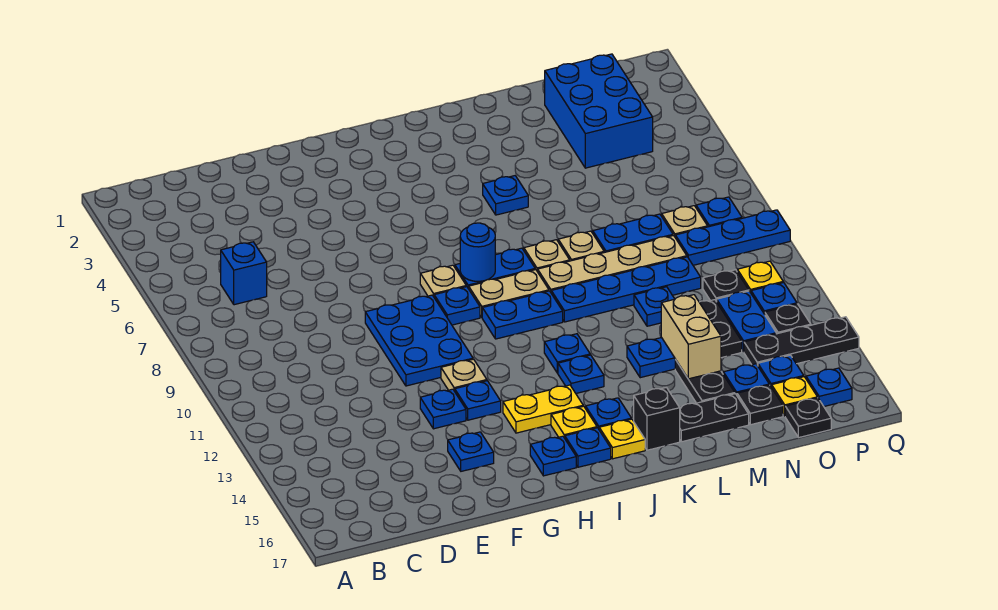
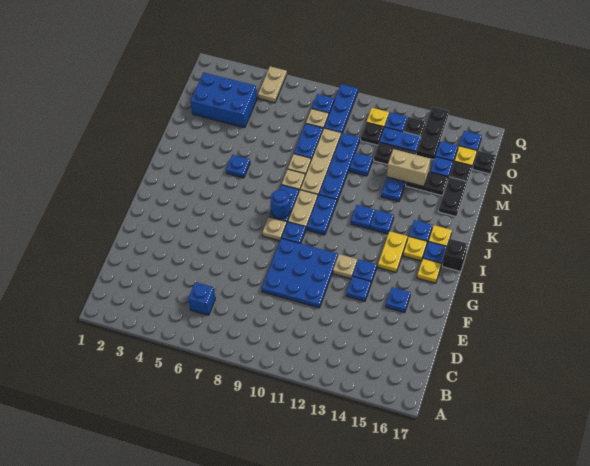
blue plate F9:G11 level 1 -> blue plate E9:G11 level 1
blue plate H16 level 1 -> yellow plate H16 level 1
black brick K16 level 1 -> black brick I17 level 1
none -> tan plate P5:Q5 level 1

